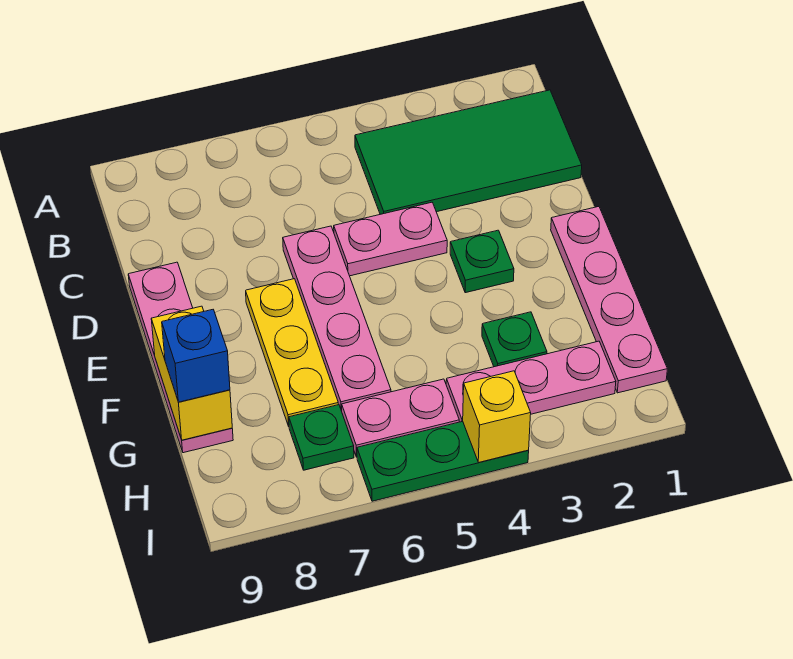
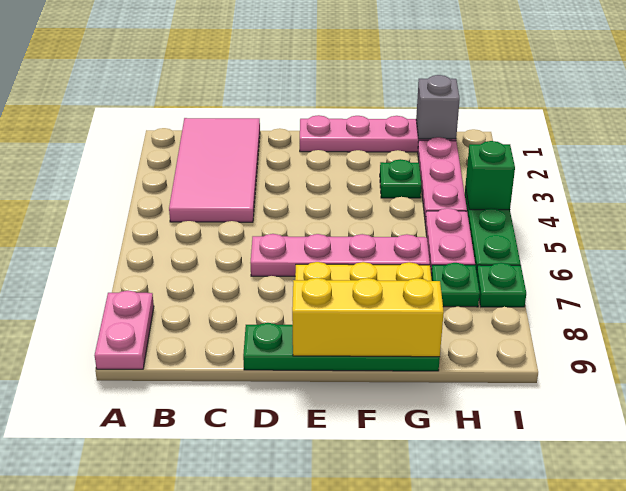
green tile B1:C4 level 1 -> pink tile B1:C4 level 1
pink plate D4:D5 level 1 -> pink plate A8:A9 level 1
pink plate D9:G9 level 1 -> green plate D9:G9 level 1
green plate E3 level 1 -> green plate I7 level 1
yellow brick F9:G9 level 2 -> yellow brick E9:G9 level 2
blue brick G9 level 3 -> none
none -> grey brick H1 level 2
yellow brick I4 level 2 -> green brick I4 level 2

